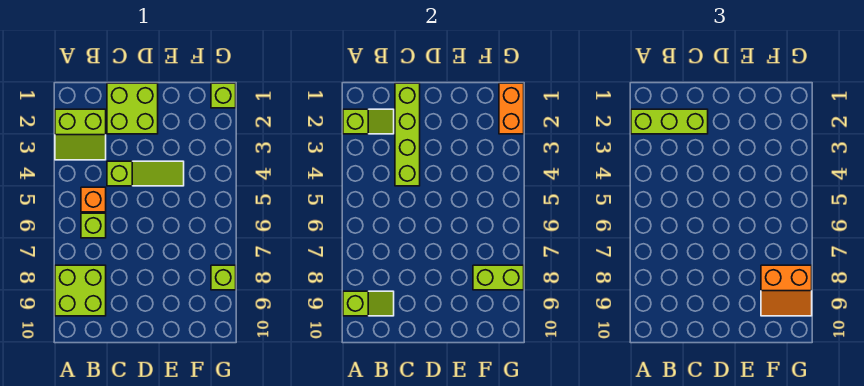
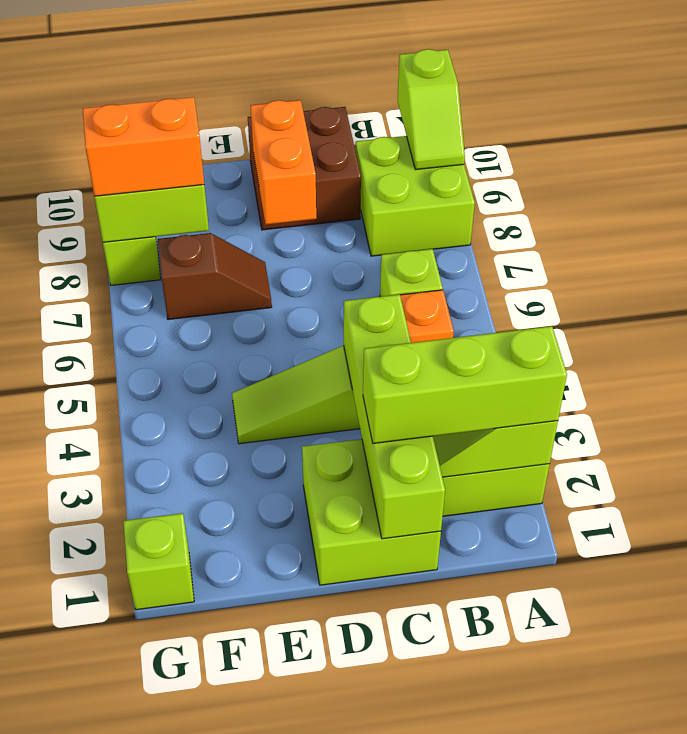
lime slope A9:B9 level 2 top A -> lime slope A9:A10 level 2 top 10
none -> brown brick C9:D10 level 1
none -> brown slope E7:F7 level 1 top F
orange brick G1:G2 level 2 -> orange brick D8:D9 level 2

